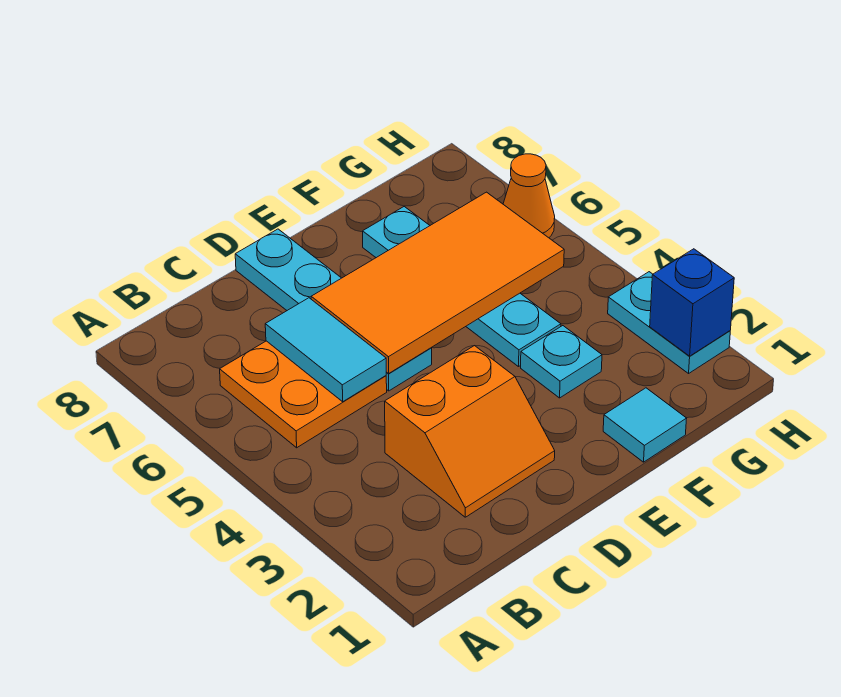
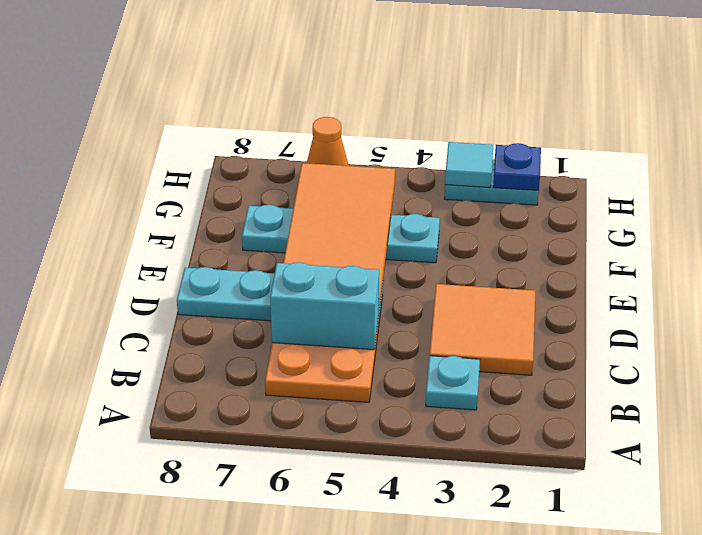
orange slope C2:D3 level 1 top 3 -> orange tile C2:D3 level 1
cyan tile C5:C6 level 2 -> cyan brick C5:C6 level 2
cyan tile F1 level 1 -> cyan tile H3 level 2
cyan plate F3 level 1 -> cyan plate B3 level 1
blue brick H2 level 2 -> blue plate H2 level 2

